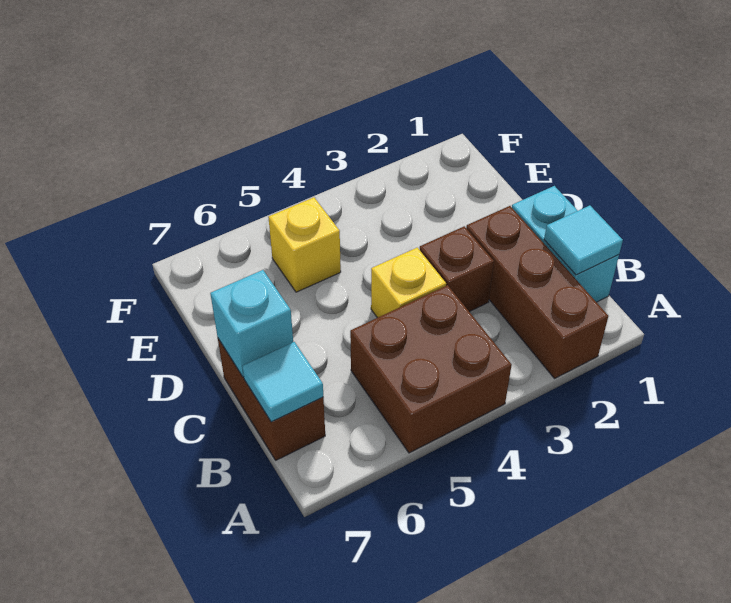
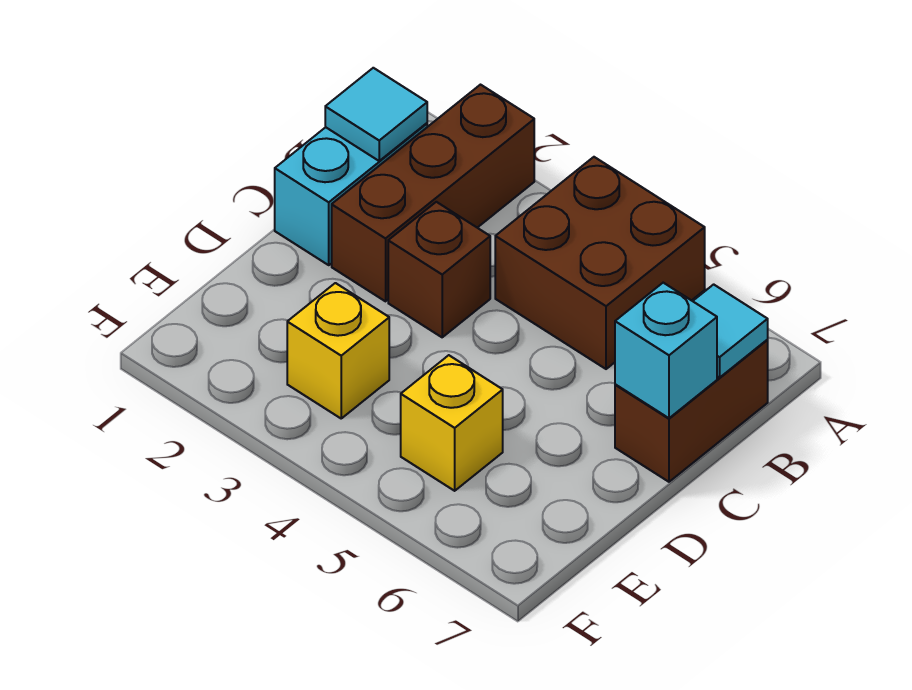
yellow brick C4 level 1 -> yellow brick E3 level 1

